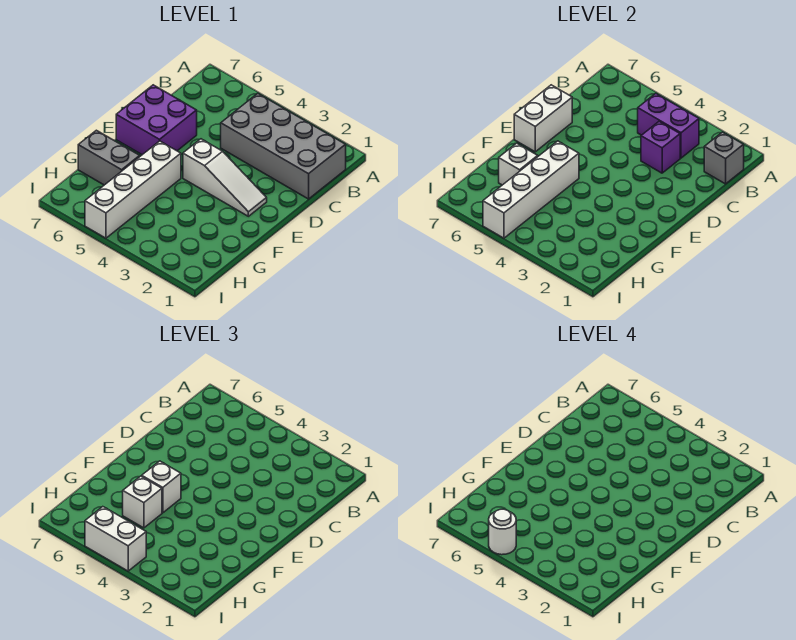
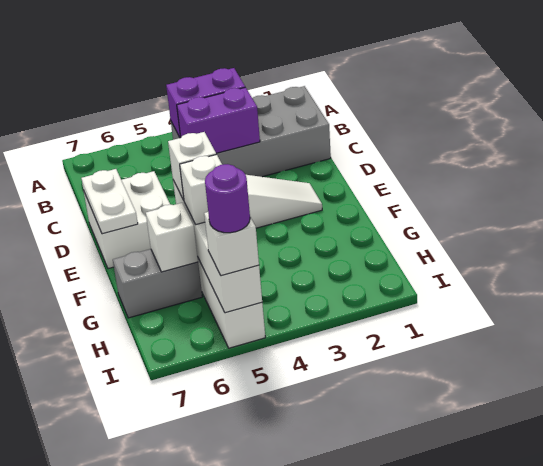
grey brick B1 level 2 -> none
purple brick C3 level 2 -> purple brick C3:C4 level 2
purple brick D6:E7 level 1 -> white brick D6:E7 level 1
white brick D7:E7 level 2 -> white plate D7:E7 level 2
white brick I4:I5 level 3 -> white brick I5 level 3
white round brick I5 level 4 -> purple round brick I5 level 4

